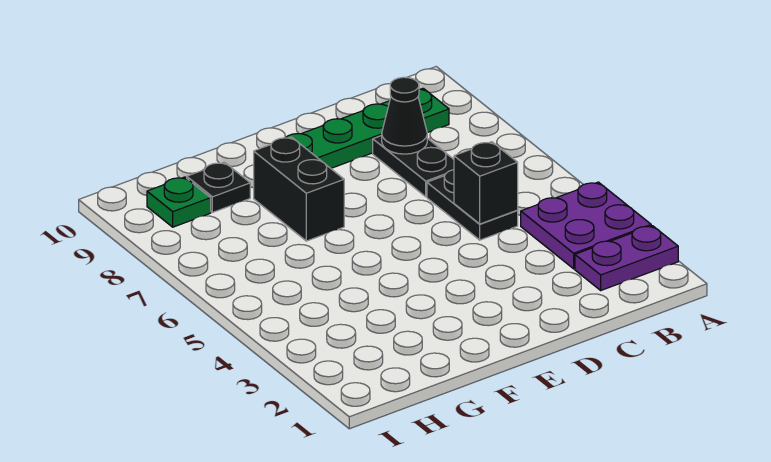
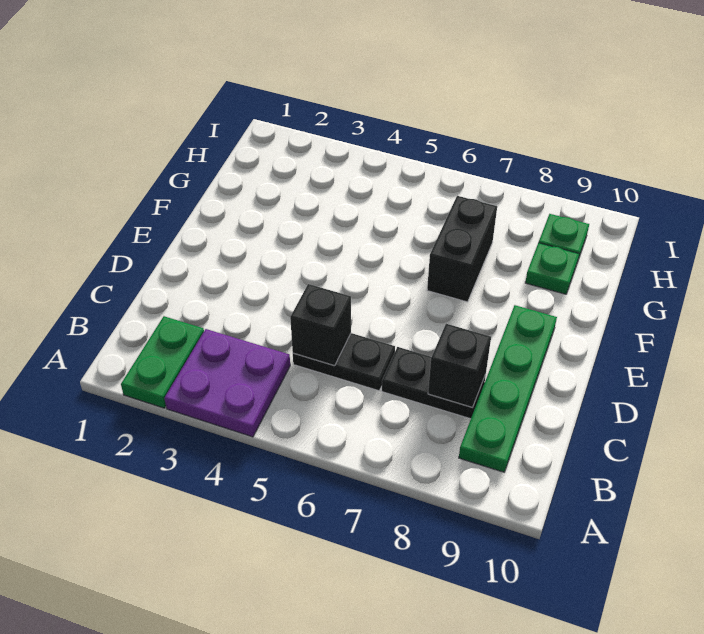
purple plate A2:B2 level 1 -> green plate A2:B2 level 1
black cone C8 level 2 -> black brick C8 level 2
black brick F7:F8 level 1 -> black brick F7:G7 level 1
black plate G9 level 1 -> green plate G9 level 1

